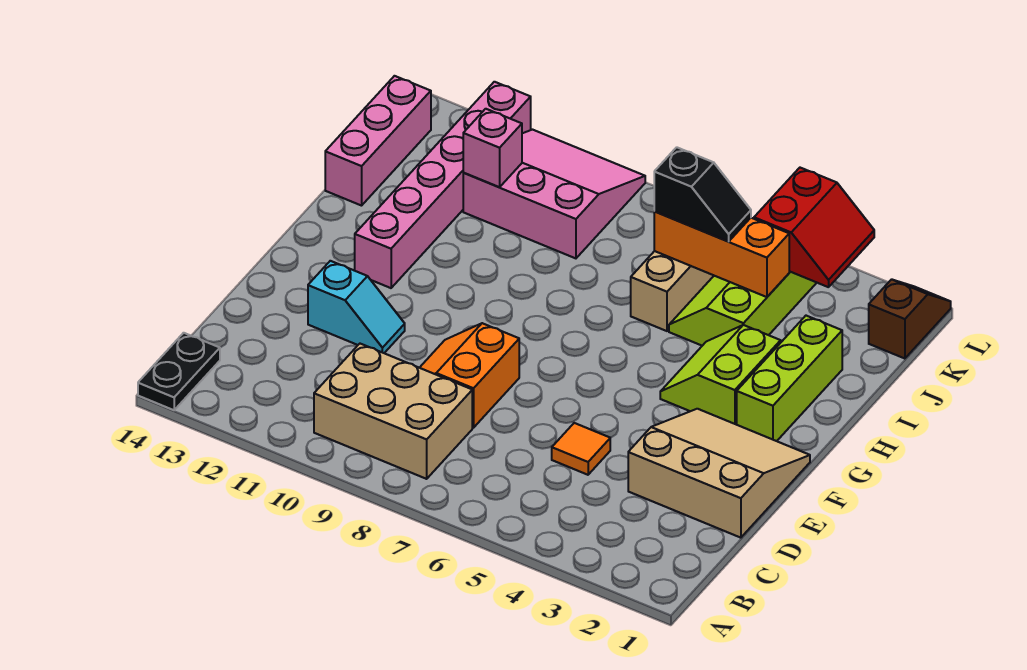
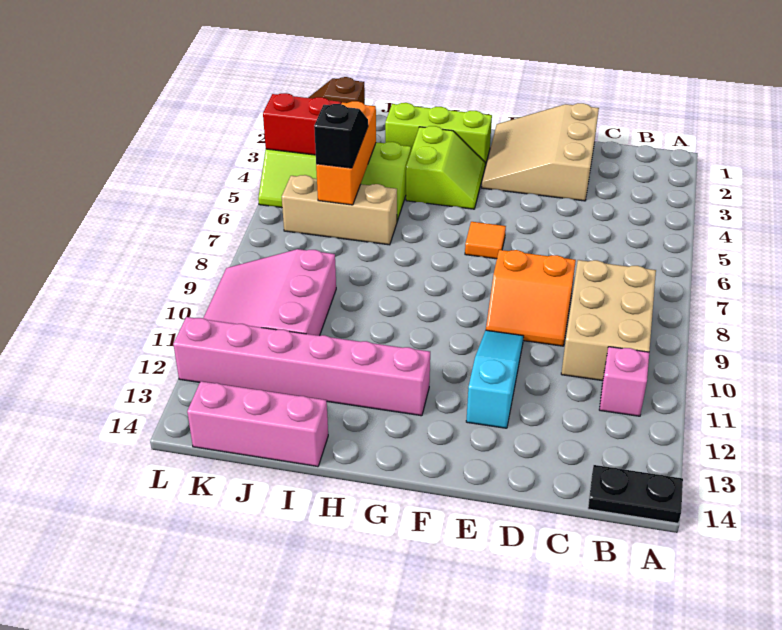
orange tile D5 level 1 -> orange tile F6 level 1
cyan slope E11:E12 level 1 top 12 -> cyan slope E10:E12 level 1 top 12
lime slope G3:H4 level 1 top 3 -> lime slope G3:H4 level 1 top H
pink brick J11 level 2 -> pink brick B11 level 1

